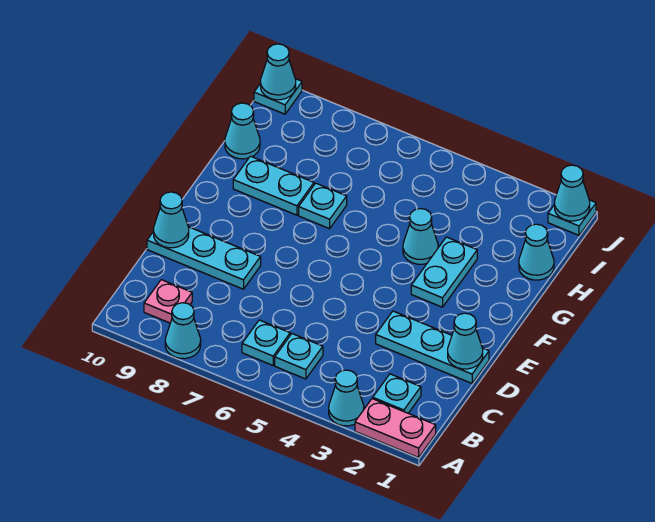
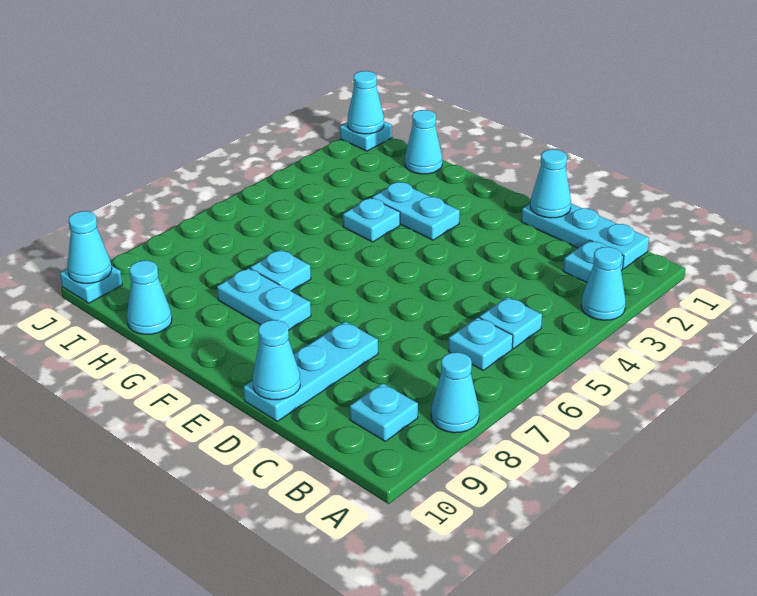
pink plate A1:A2 level 1 -> none
pink plate B9 level 1 -> cyan plate B9 level 1
cyan plate D1:D3 level 1 -> cyan plate B1:D1 level 1
cyan cone G4 level 1 -> cyan plate G4 level 1
cyan plate G8:G9 level 1 -> cyan plate F8:G8 level 1

